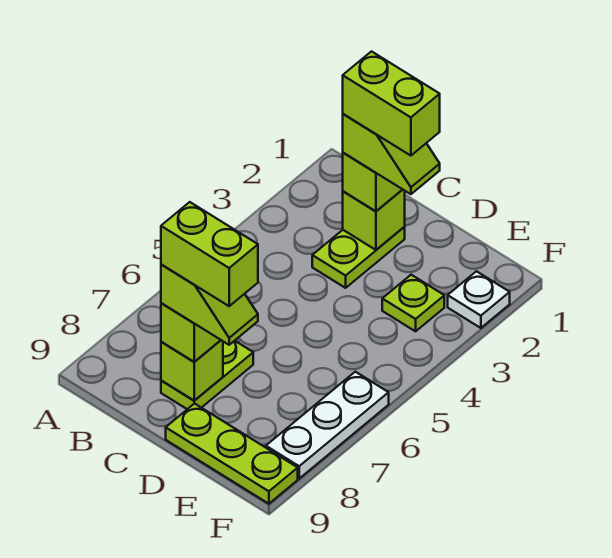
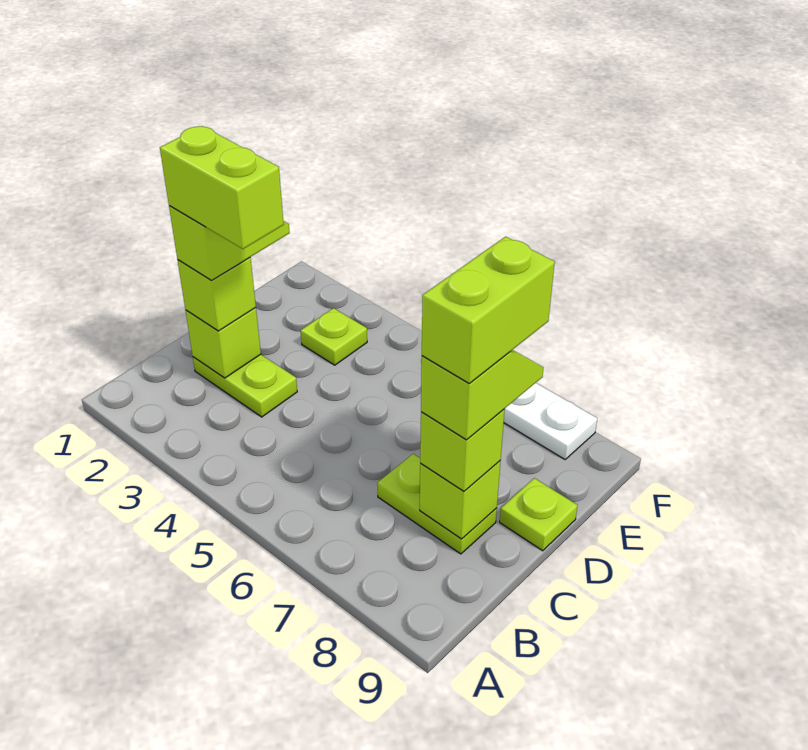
lime brick C2:D2 level 5 -> lime brick C2:C3 level 5
lime plate D9:F9 level 1 -> lime plate D9 level 1
white plate F2 level 1 -> none

